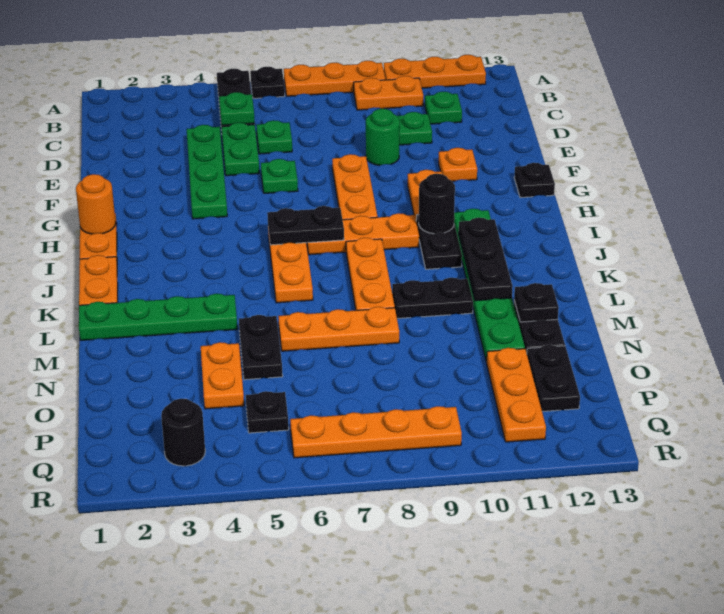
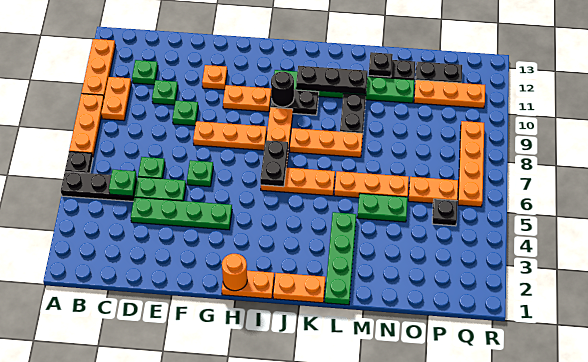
green round brick E9 level 1 -> green plate E9 level 1
black plate G13 level 1 -> none
black plate M5:N5 level 1 -> green plate M5:N5 level 1
orange plate M6:M8 level 1 -> orange plate L6:N6 level 1
orange plate N4:O4 level 1 -> orange plate O6:P6 level 1
black round brick Q3 level 1 -> none

